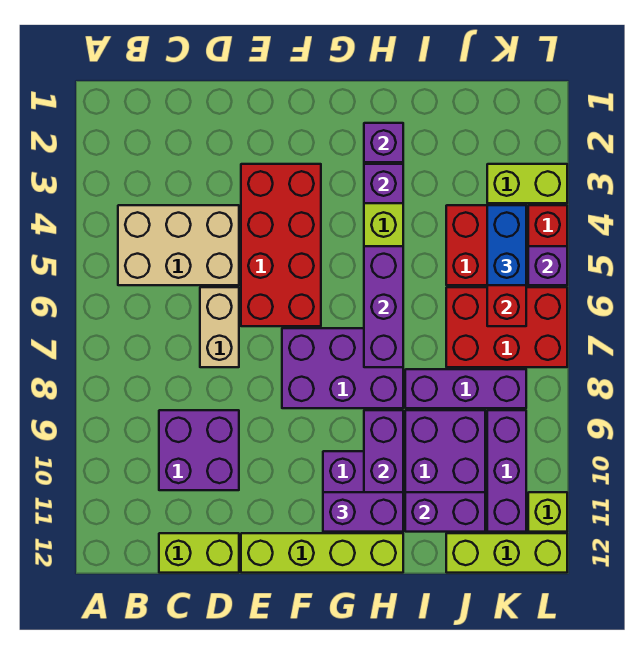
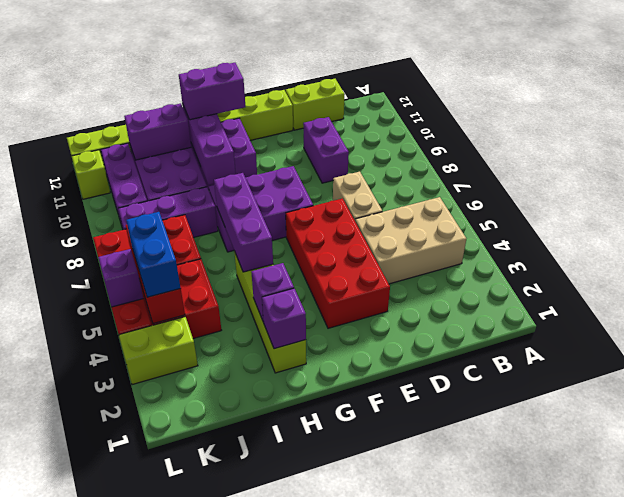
purple brick C9:D10 level 1 -> purple brick D9:D10 level 1

